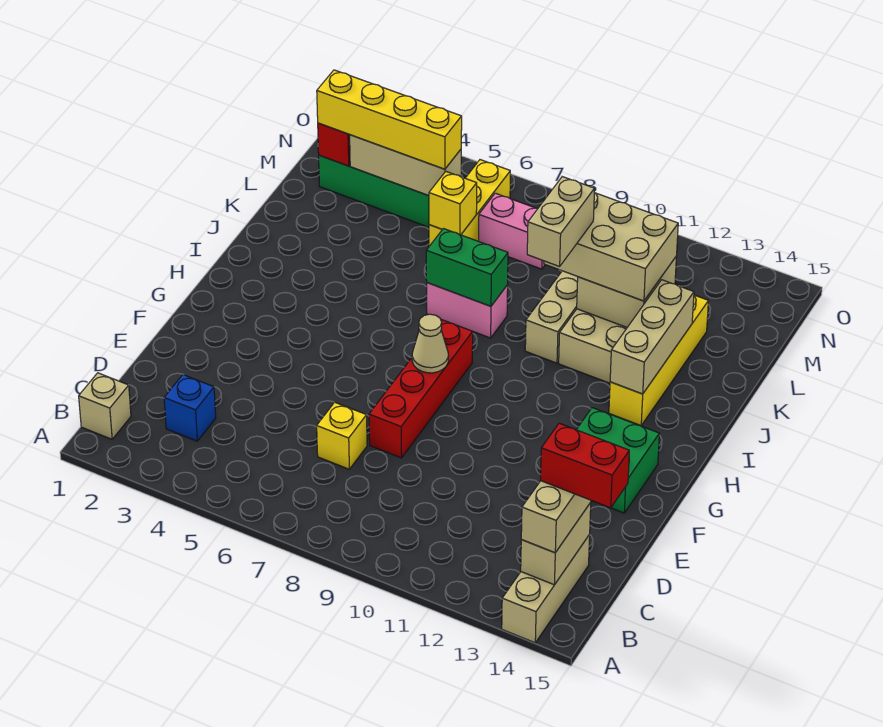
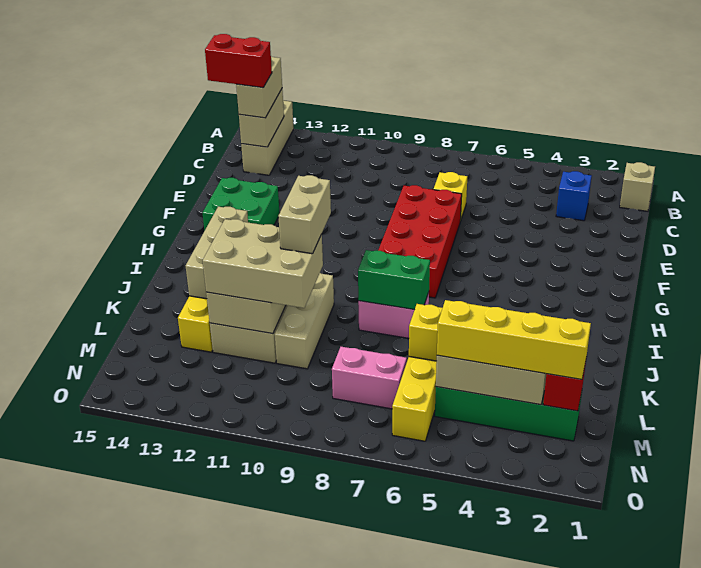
red brick E8:H8 level 1 -> red brick E7:H8 level 1
tan cone G8 level 2 -> none

